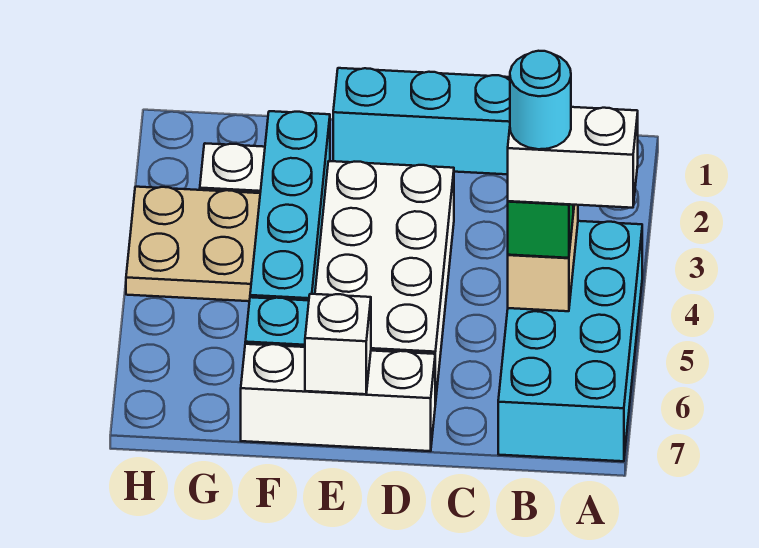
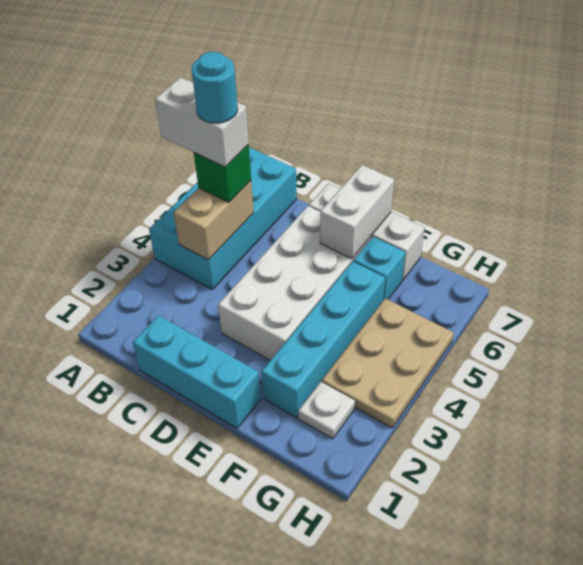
white brick E7 level 2 -> white brick E6:E7 level 2
tan plate G3:H4 level 1 -> tan plate G3:H5 level 1

